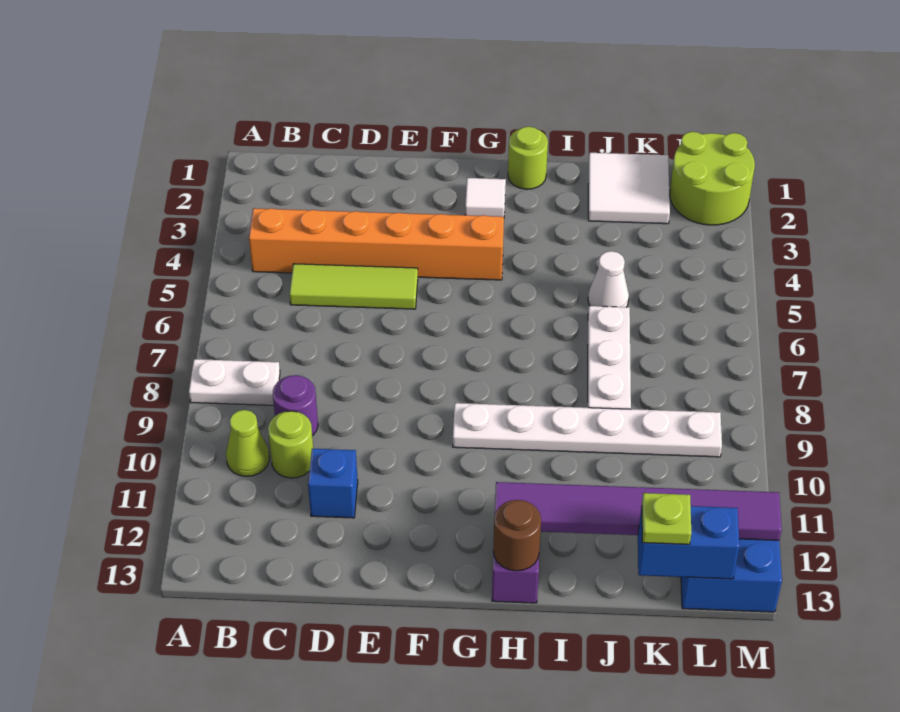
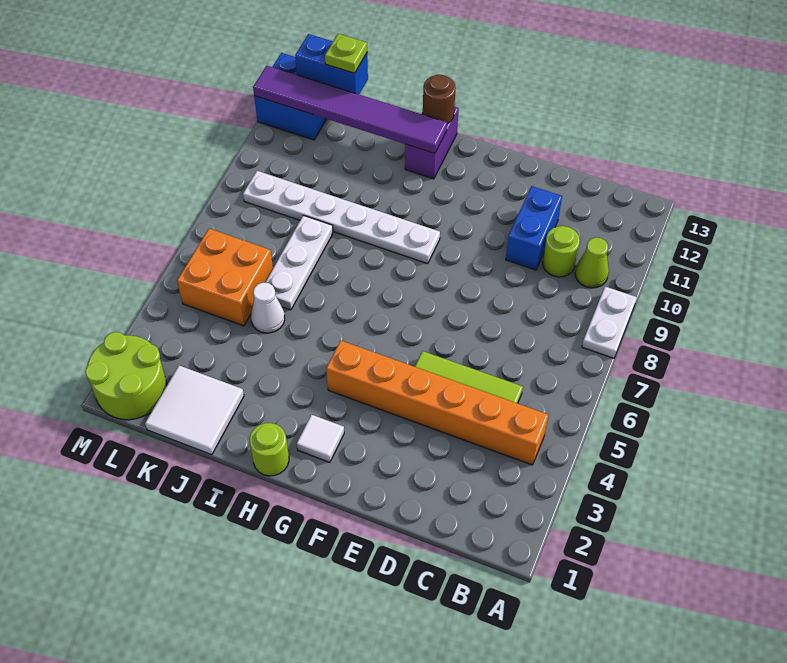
white plate A8:B8 level 1 -> white plate A8:A9 level 1
purple round brick C9 level 1 -> none
blue brick D11 level 1 -> blue brick D10:D11 level 1
none -> orange brick K5:L6 level 1

